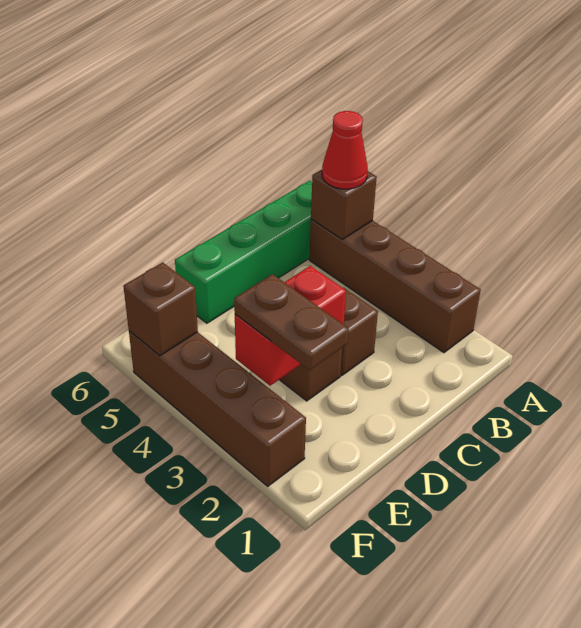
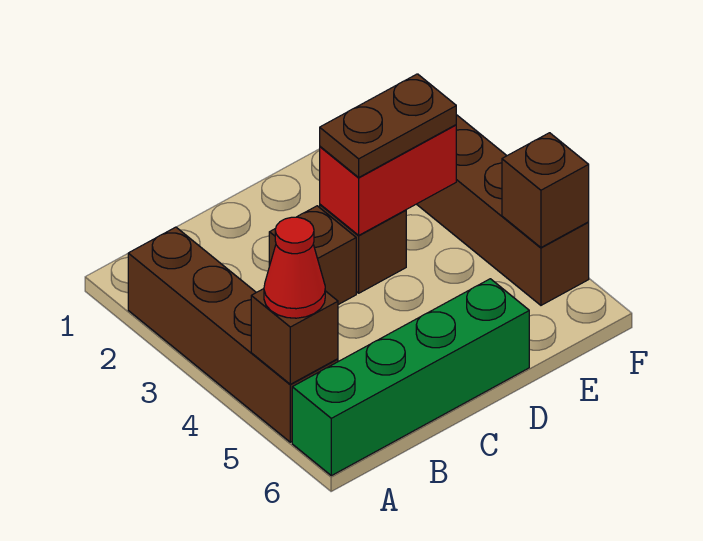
brown plate E2:E3 level 3 -> brown plate D3:E3 level 3

